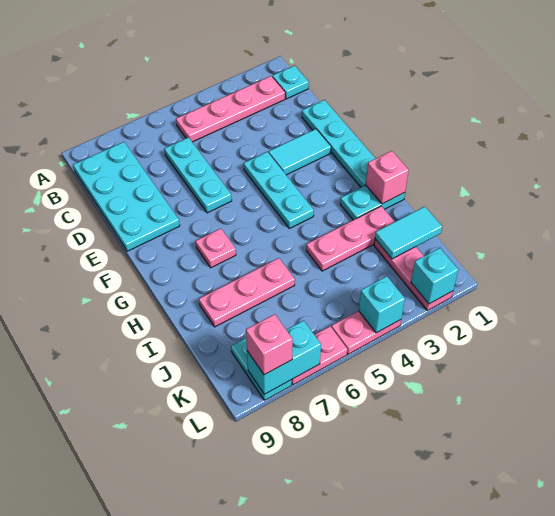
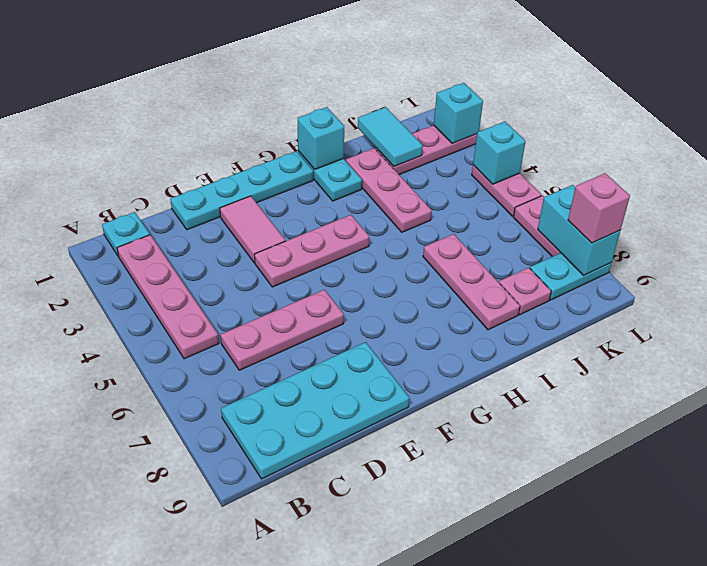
cyan plate C6:E6 level 1 -> pink plate C6:E6 level 1
cyan tile E2:E3 level 1 -> pink tile E2:E3 level 1
cyan plate E4:G4 level 1 -> pink plate E4:G4 level 1
pink plate G7 level 1 -> pink plate J8 level 1
pink brick H1 level 2 -> cyan brick H1 level 2

